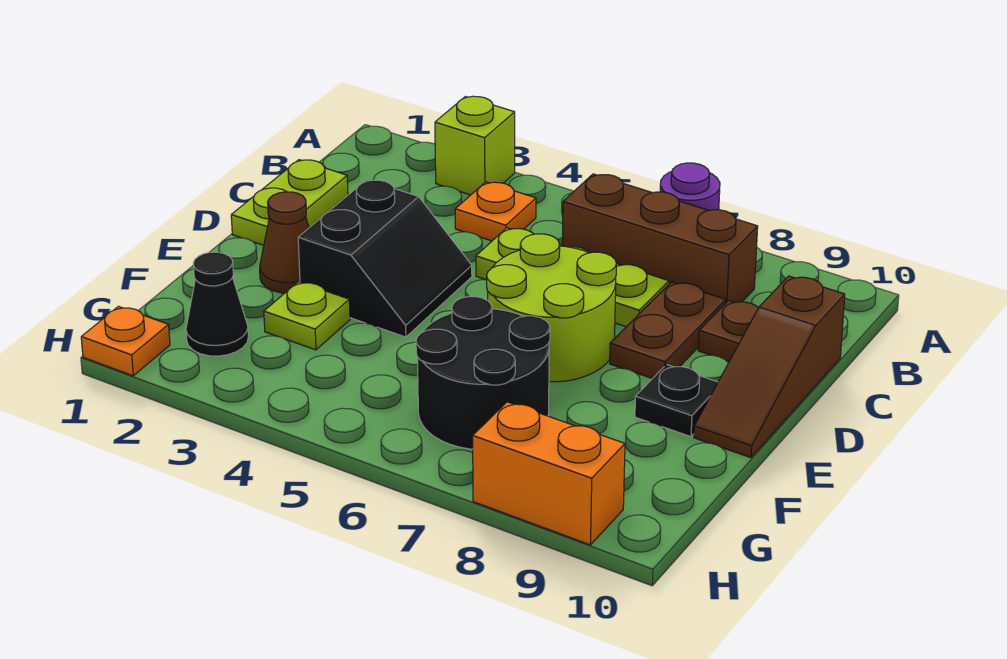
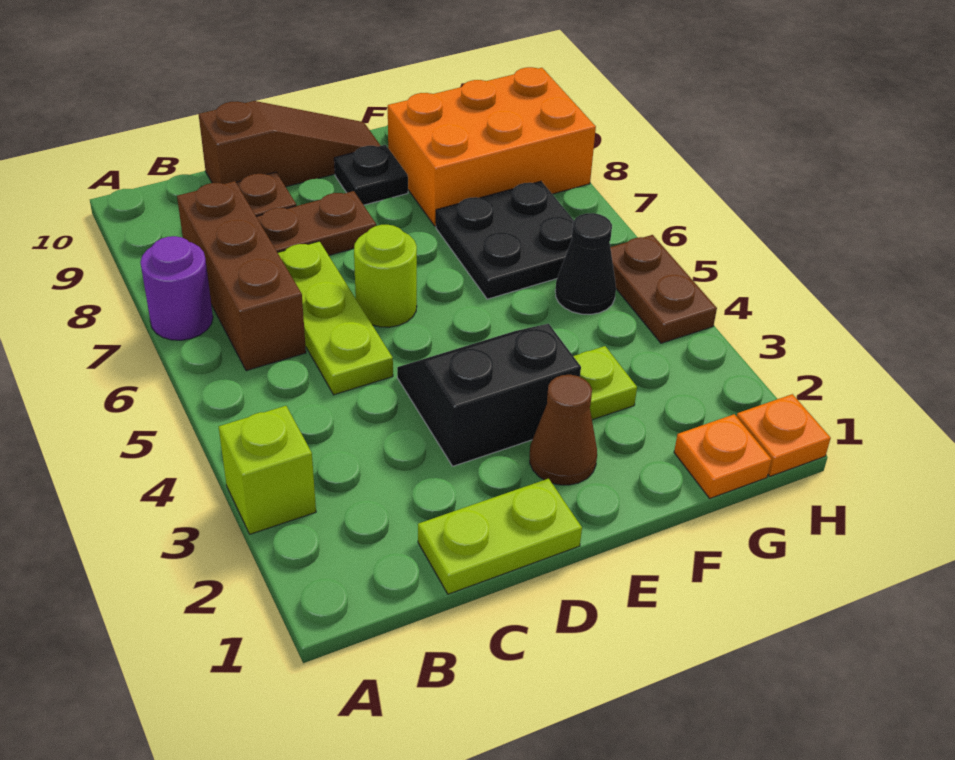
orange plate B4 level 1 -> orange plate G1 level 1
lime round brick D6:E7 level 1 -> lime round brick D6 level 1
black round brick F6:G7 level 1 -> black plate F6:G7 level 1
black cone G2 level 1 -> black cone G5 level 1
none -> brown plate H4:H5 level 1
orange brick H8:H9 level 1 -> orange brick F8:H9 level 1

